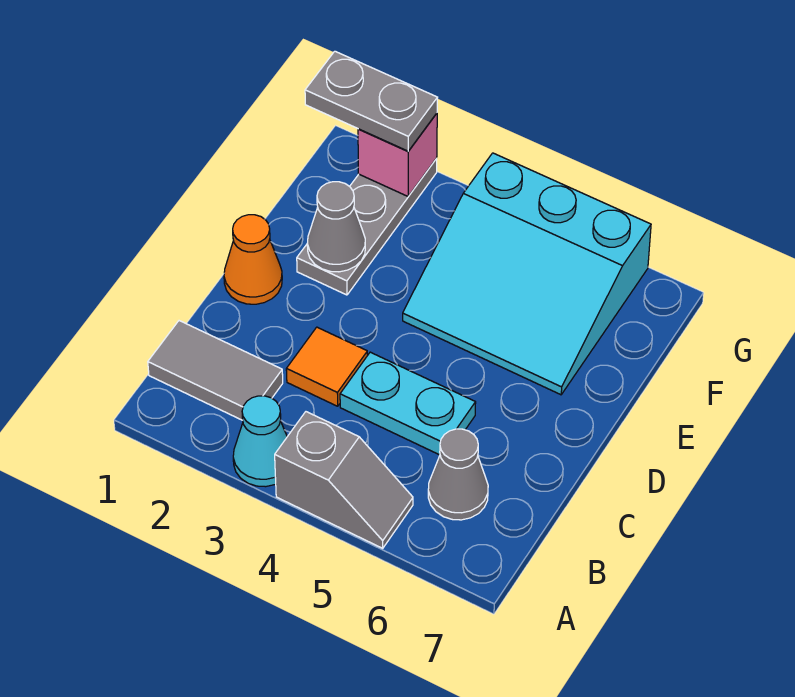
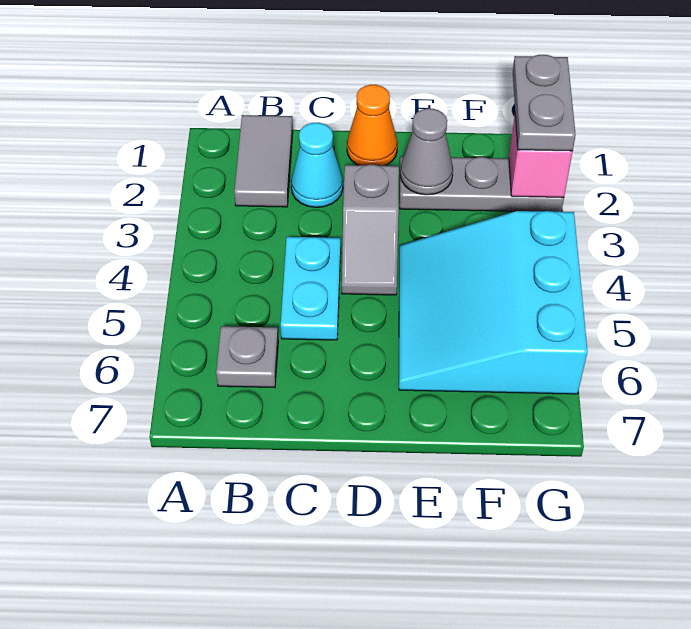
cyan cone A3 level 1 -> cyan cone C2 level 1
grey slope A4:A5 level 1 top 4 -> grey slope D3:D4 level 1 top 3
grey cone B6 level 1 -> grey plate B6 level 1
orange tile C3 level 1 -> none

